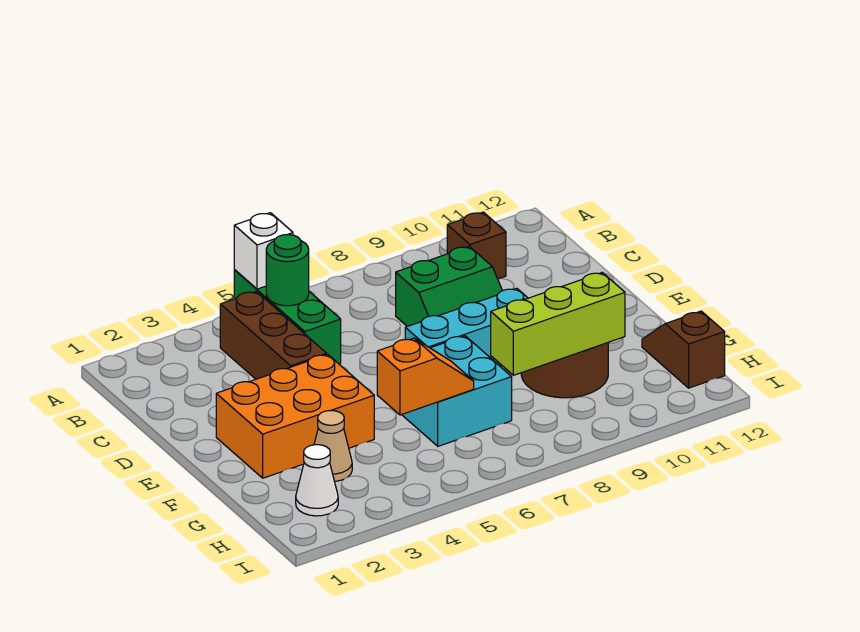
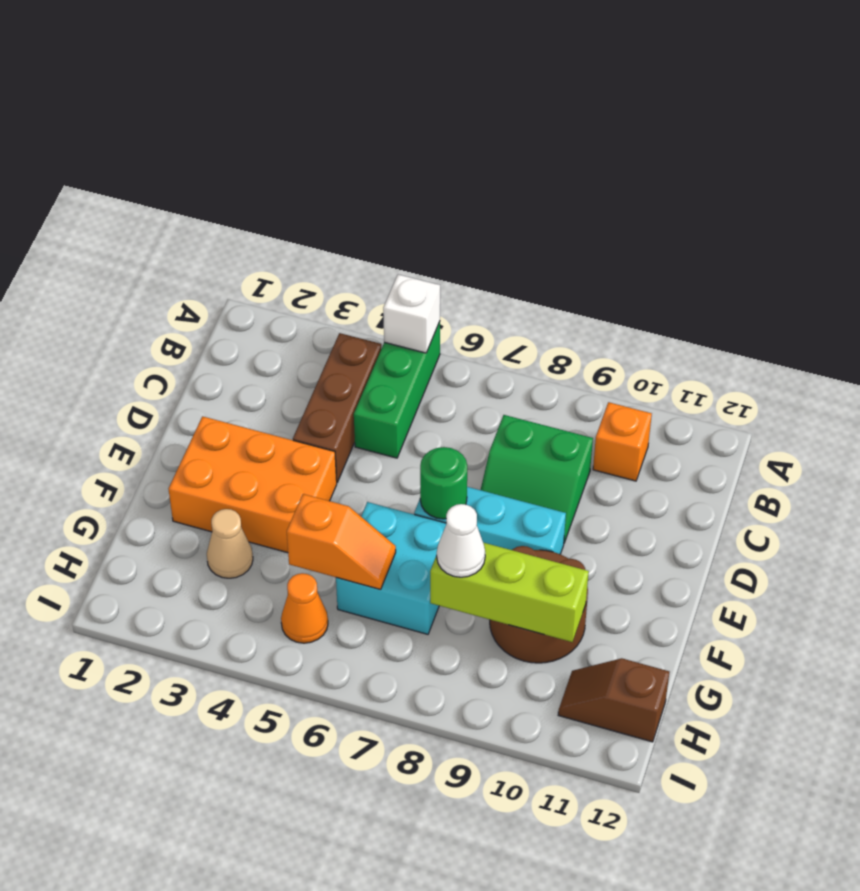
green round brick B5 level 2 -> green round brick E7 level 2
brown brick B10 level 1 -> orange brick B10 level 1
brown slope G12:H12 level 1 top H -> brown slope H11:H12 level 1 top 12
white cone H2 level 1 -> white cone G8 level 3
none -> orange cone H5 level 1

